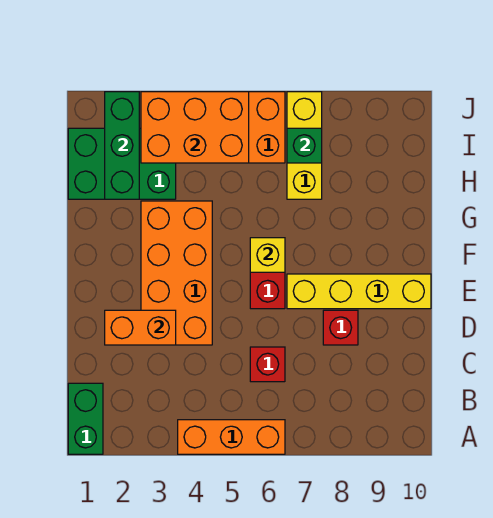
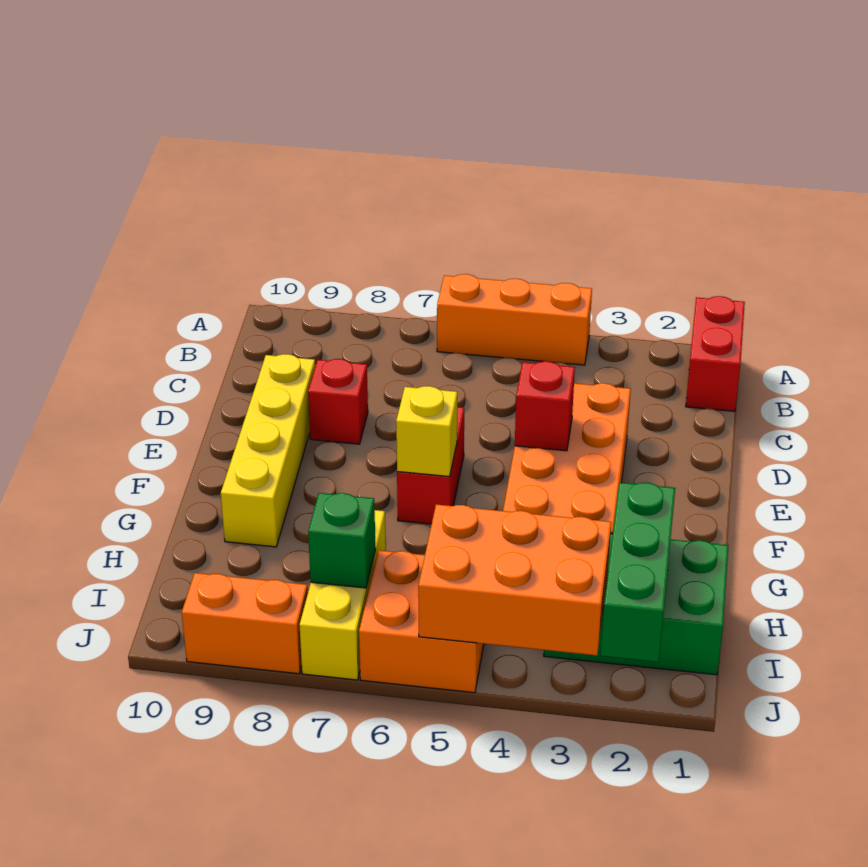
green brick A1:B1 level 1 -> red brick A1:B1 level 1
red brick C6 level 1 -> red brick E4 level 2
orange brick D2:D3 level 2 -> orange brick J8:J9 level 1
yellow brick E7:E10 level 1 -> yellow brick D9:G9 level 1

